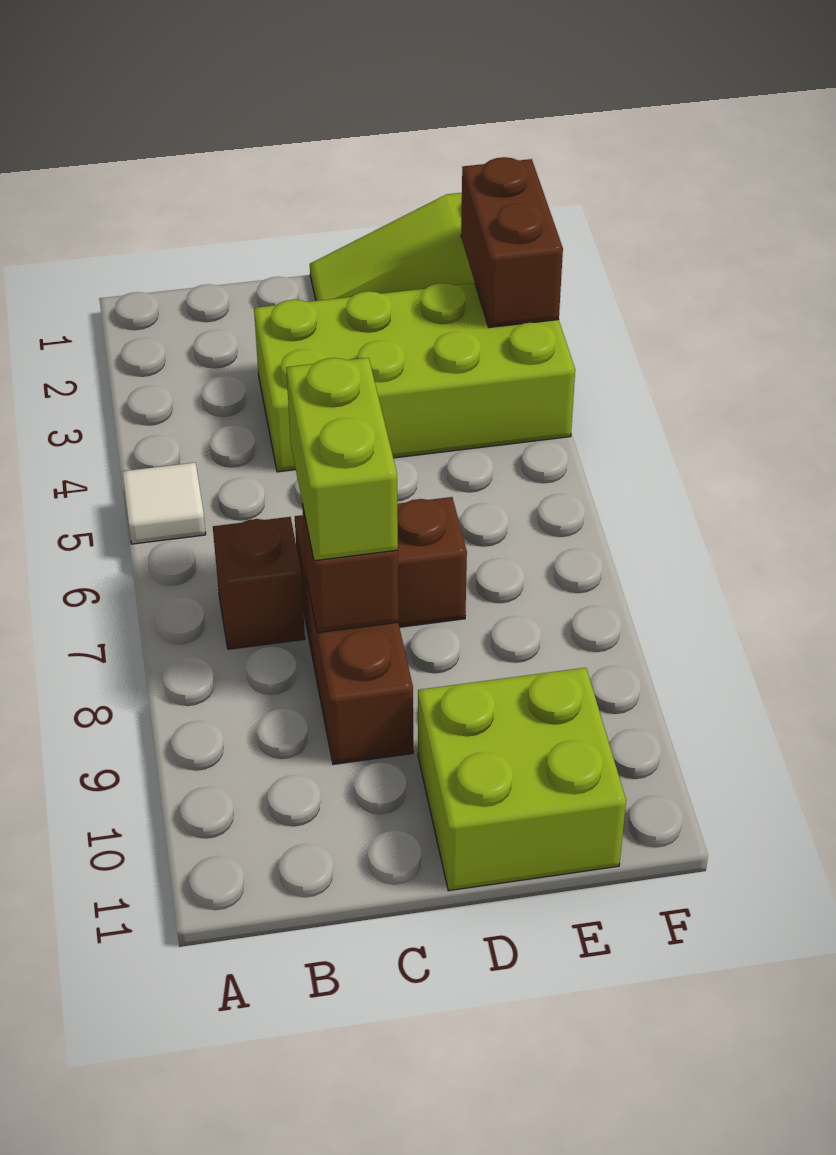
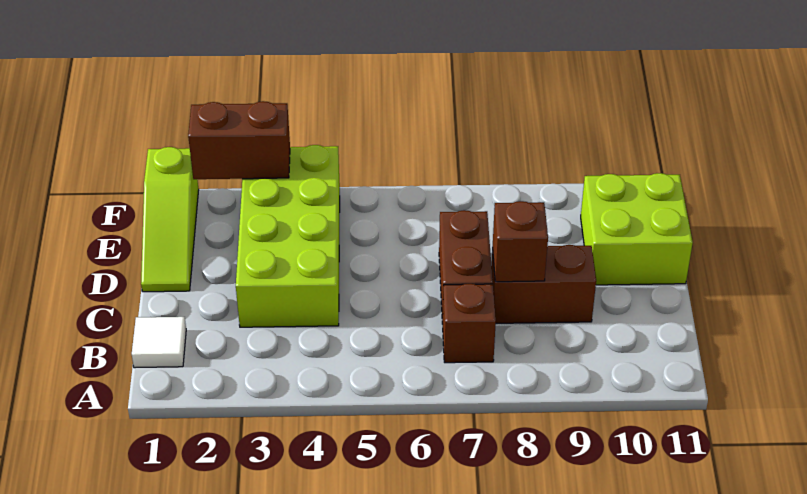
white tile A5 level 1 -> white tile B1 level 1
lime brick C7:C8 level 3 -> none

